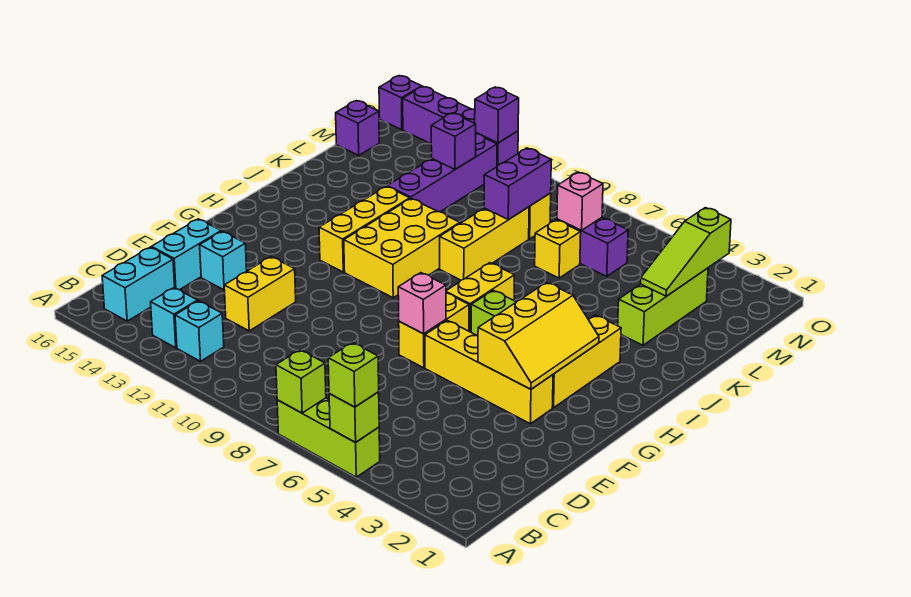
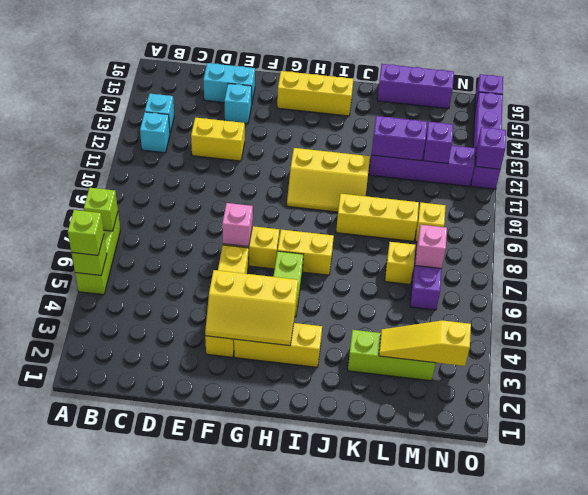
cyan brick B15:C15 level 1 -> none
yellow brick H10:J11 level 1 -> yellow slope H10:J11 level 1 top 11
yellow brick H12:J12 level 1 -> yellow brick G15:I15 level 1
lime slope L3:N3 level 2 top N -> yellow slope L3:N3 level 2 top N
purple brick L9:M9 level 2 -> purple brick K12:L12 level 2
purple brick M16 level 1 -> purple brick K16:M16 level 1

